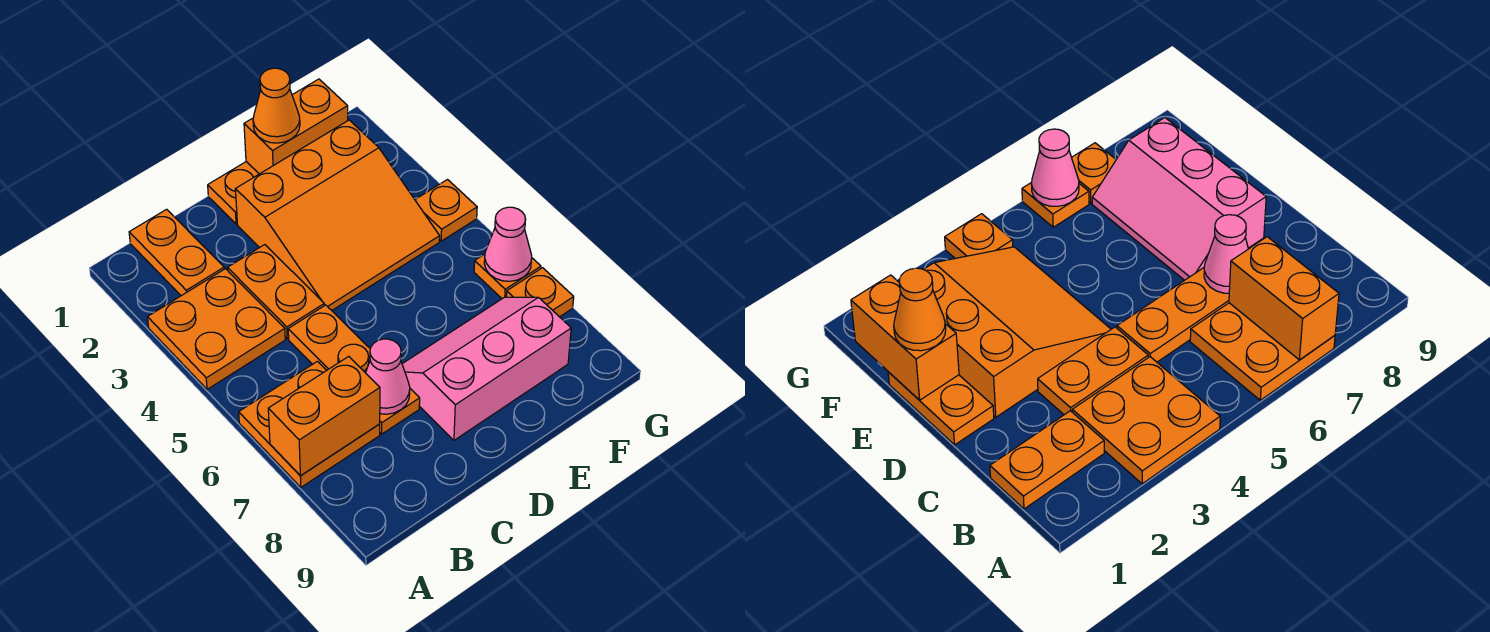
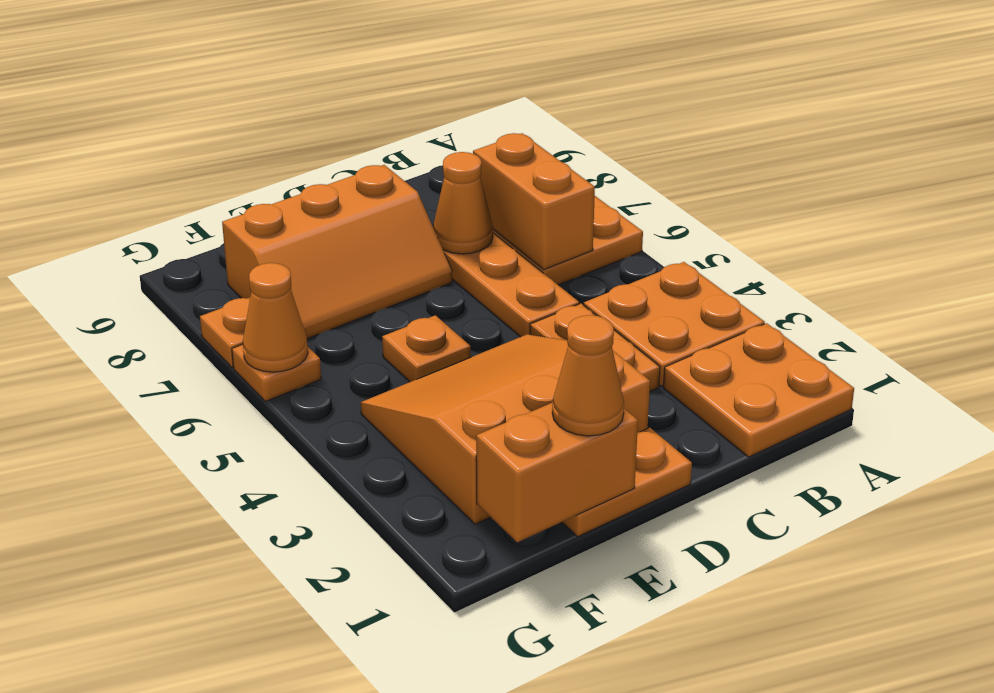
orange brick A7:B7 level 2 -> orange brick B6:B7 level 2
orange plate B1:B2 level 1 -> orange plate A1:B2 level 1
pink cone C7 level 2 -> orange cone C7 level 2
pink slope D7:F8 level 1 top 8 -> orange slope D7:F8 level 1 top 8
orange plate G4 level 1 -> orange plate E5 level 1
pink cone G6 level 2 -> orange cone G6 level 2

